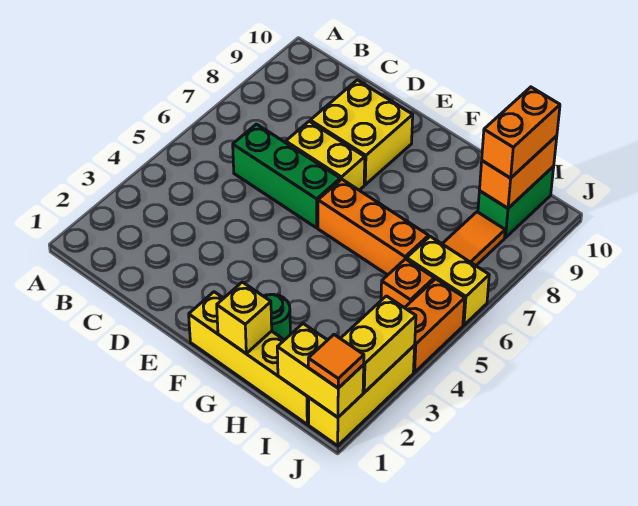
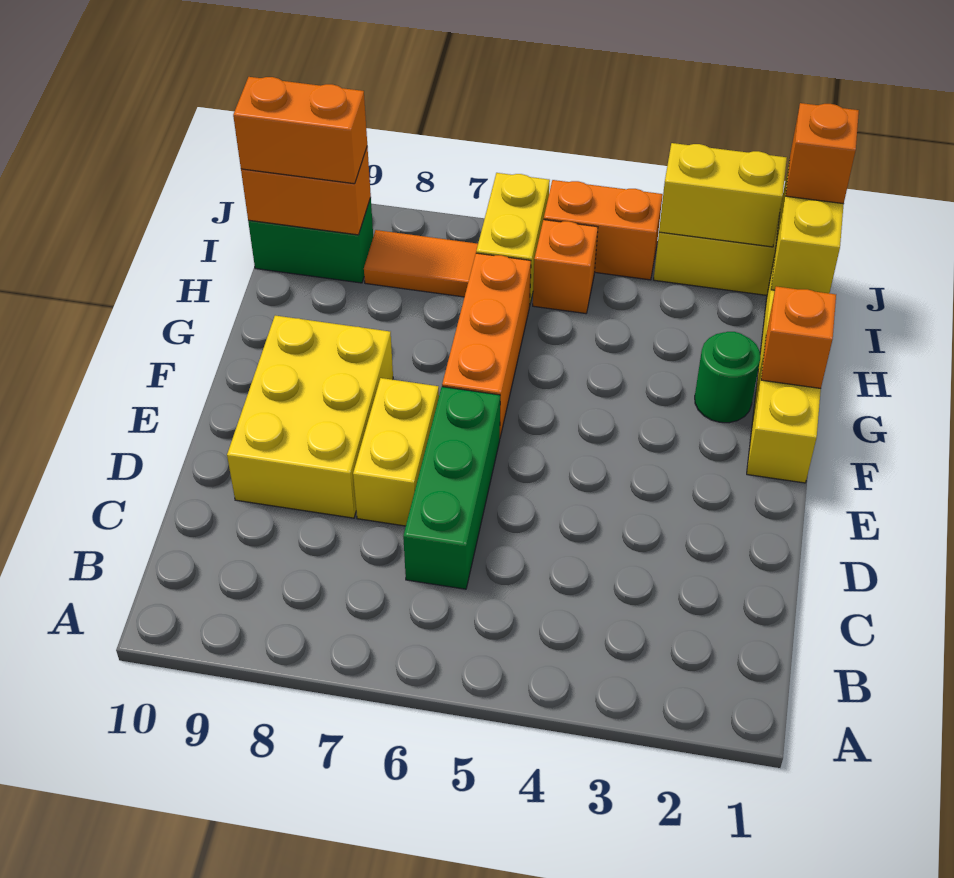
yellow brick D8:E9 level 1 -> yellow brick D8:F9 level 1
yellow brick G1 level 2 -> orange brick G1 level 2
orange tile J1 level 3 -> orange brick J1 level 3

